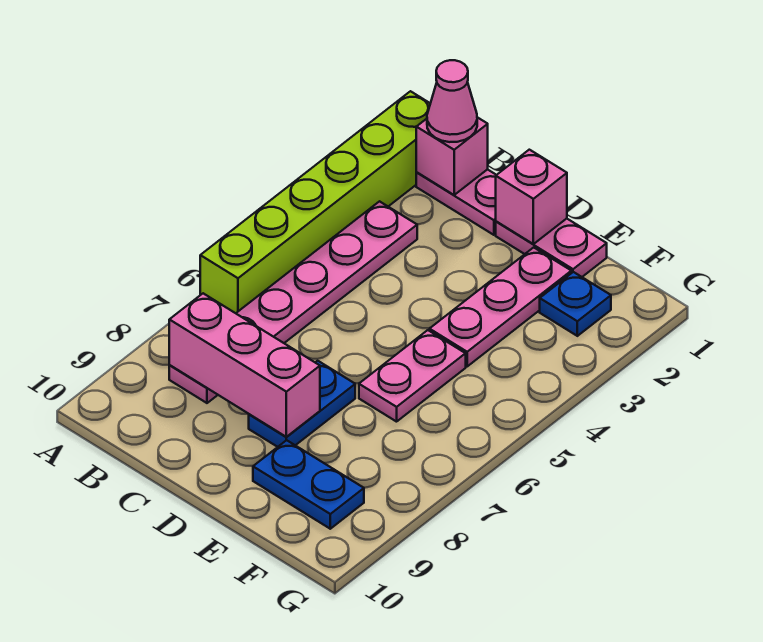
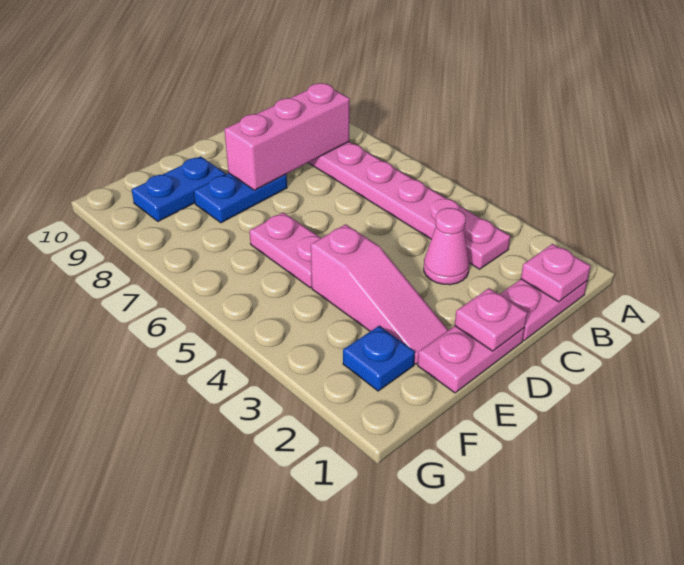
lime brick A1:A6 level 1 -> none
pink brick B1 level 2 -> pink plate B1 level 2
pink cone B1 level 3 -> pink cone C3 level 1
pink brick D1 level 2 -> pink plate D1 level 2
blue plate D7:D8 level 1 -> blue plate D8:E8 level 1
pink plate E2:E4 level 1 -> pink slope E2:E4 level 1 top 4

